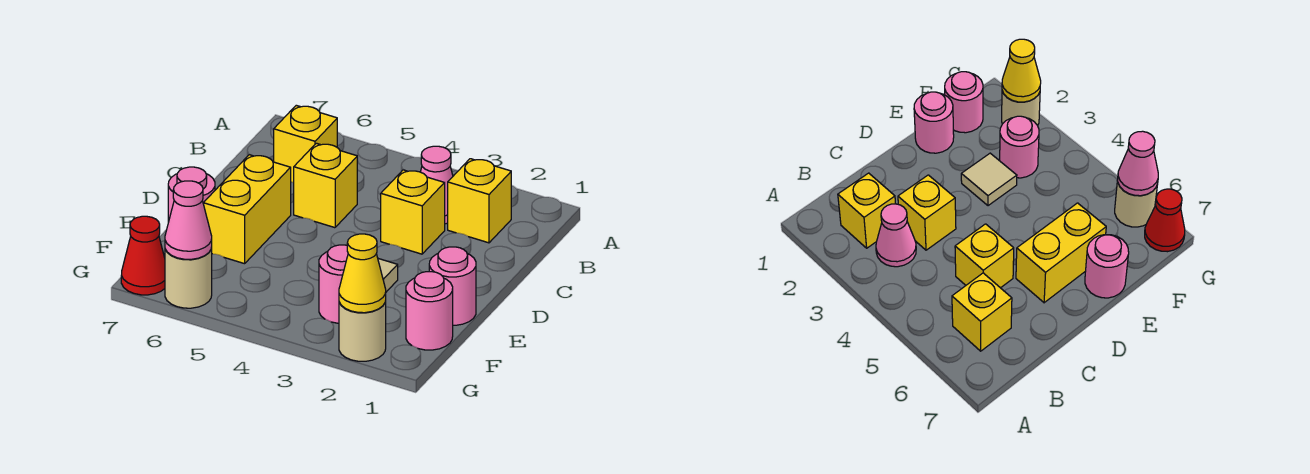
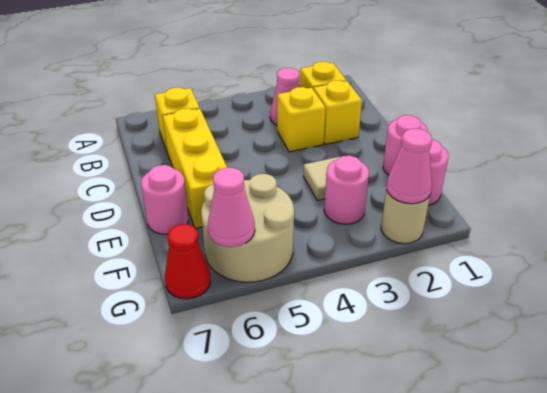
yellow brick C5 level 1 -> yellow brick C2 level 1
yellow brick D6:E6 level 1 -> yellow brick C6:E6 level 1
yellow cone G2 level 2 -> pink cone G2 level 2
tan round brick G6 level 1 -> tan round brick F5:G6 level 1

